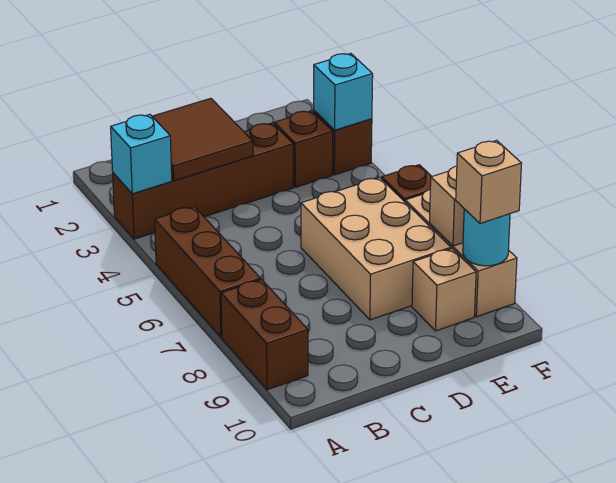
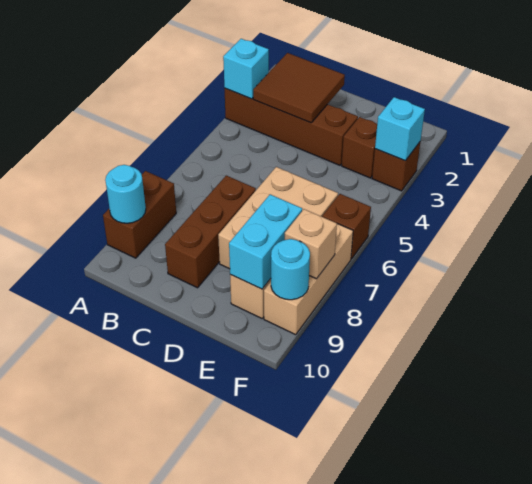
brown brick A5:A7 level 1 -> brown brick C7:C9 level 1
none -> cyan round brick A9 level 2
none -> cyan brick E8:E9 level 2
tan brick F9 level 3 -> none

